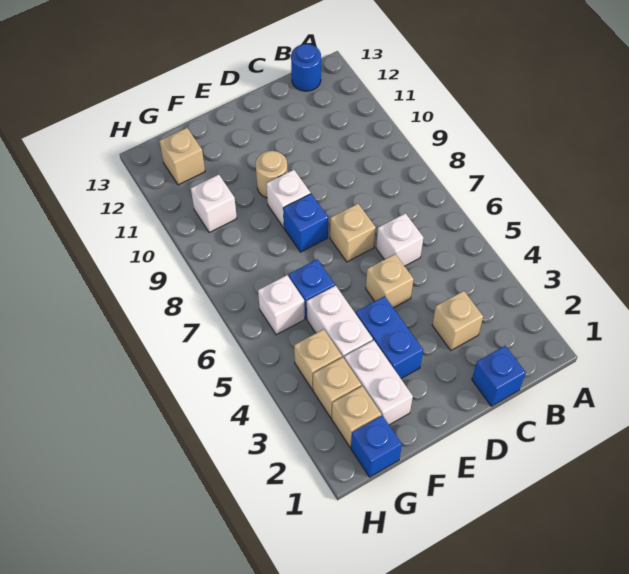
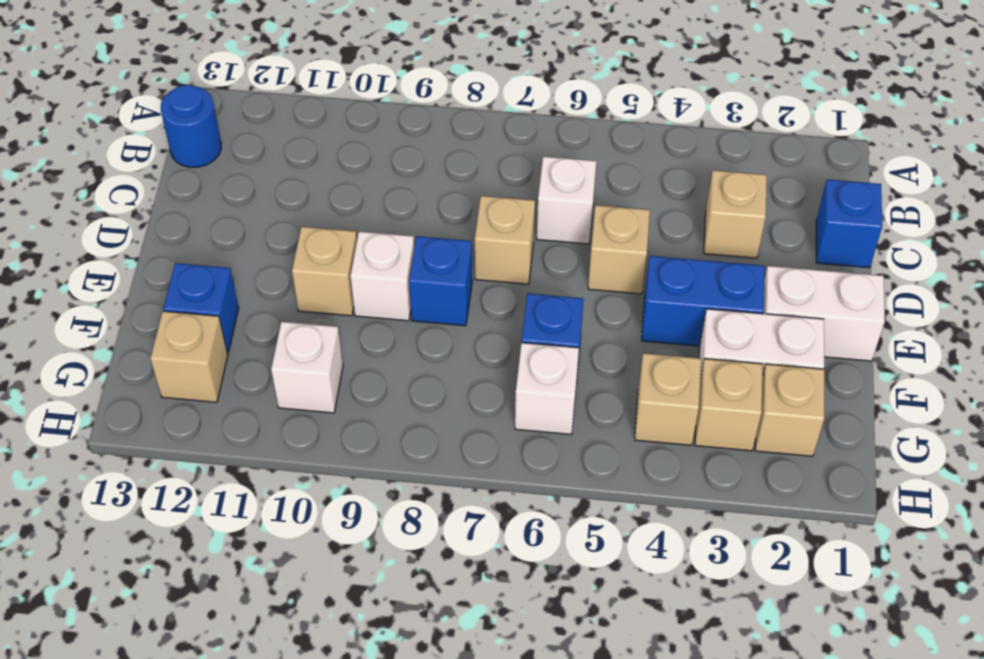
tan round brick E10 level 1 -> tan brick E10 level 1
white brick F4:F5 level 1 -> white brick E1:E2 level 1
blue brick G1 level 1 -> blue brick F12 level 1

